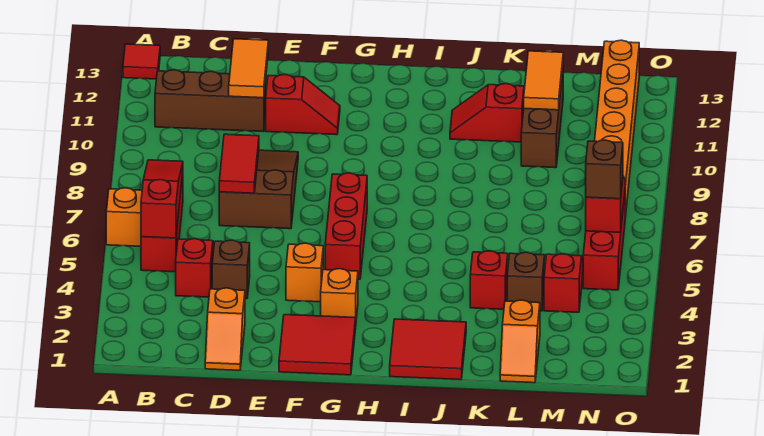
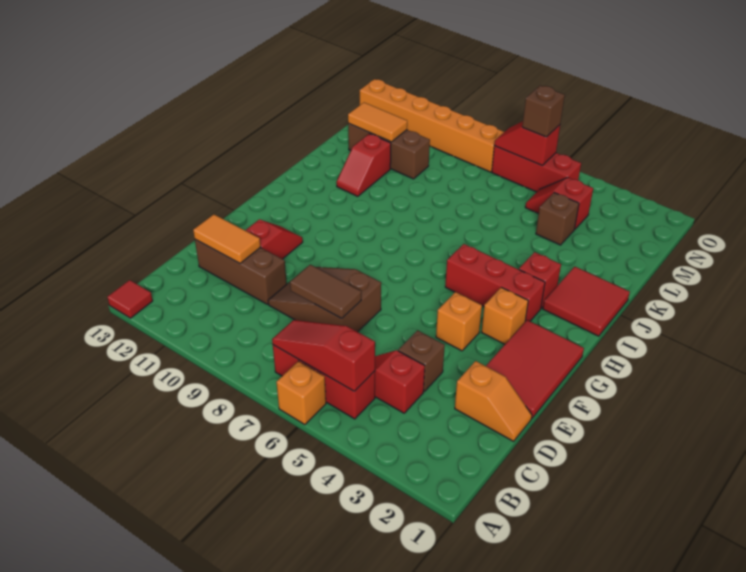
brown brick B11:D11 level 1 -> brown brick D10:D12 level 1
red tile D7:D8 level 2 -> brown tile D7:D8 level 2
red tile F1:G2 level 1 -> red tile E1:G2 level 1
red brick G5:G7 level 1 -> red brick H3:H5 level 1
red brick K4 level 1 -> red brick I3 level 1
orange slope L1:L2 level 1 top 2 -> none

